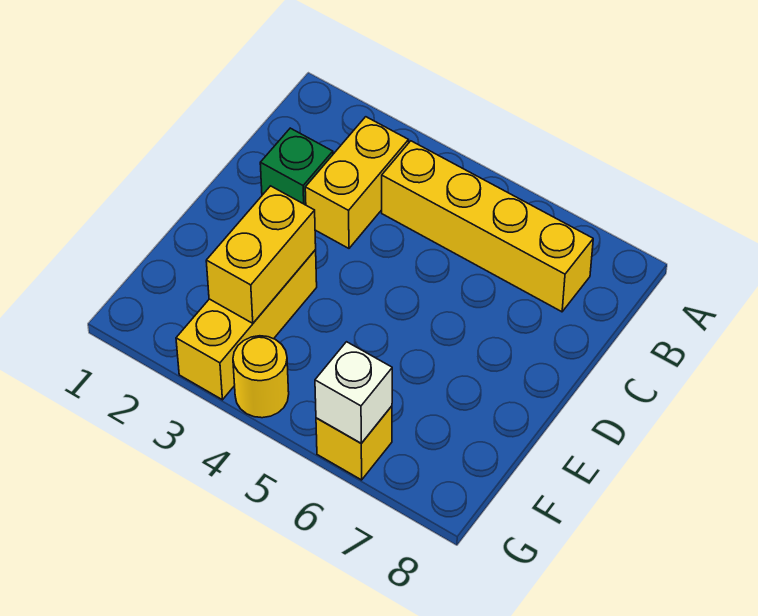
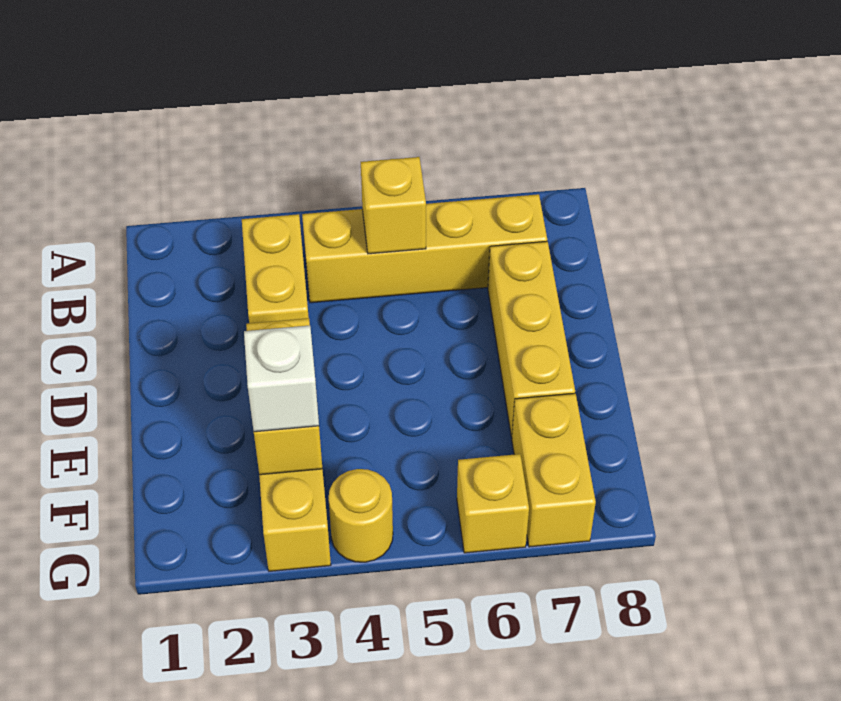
none -> yellow brick B5 level 2
green brick C2 level 1 -> none
none -> yellow brick C7:E7 level 1
none -> yellow brick F7:G7 level 1
white brick G6 level 2 -> white brick F3 level 3

